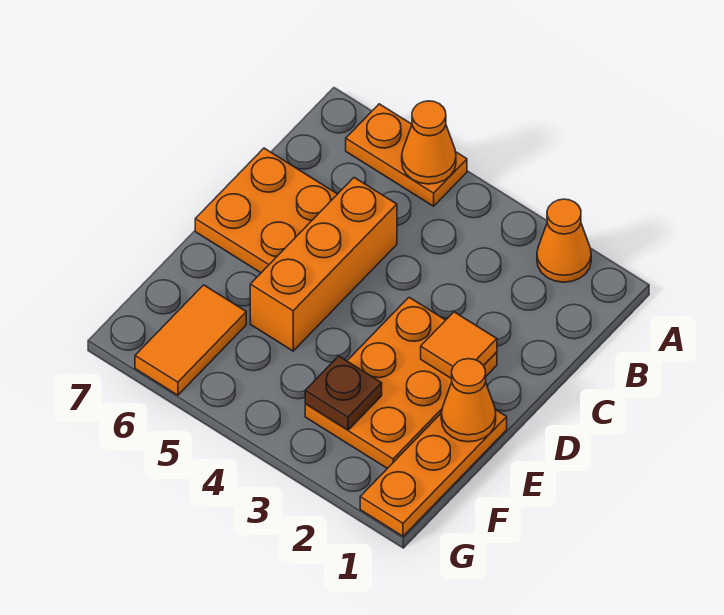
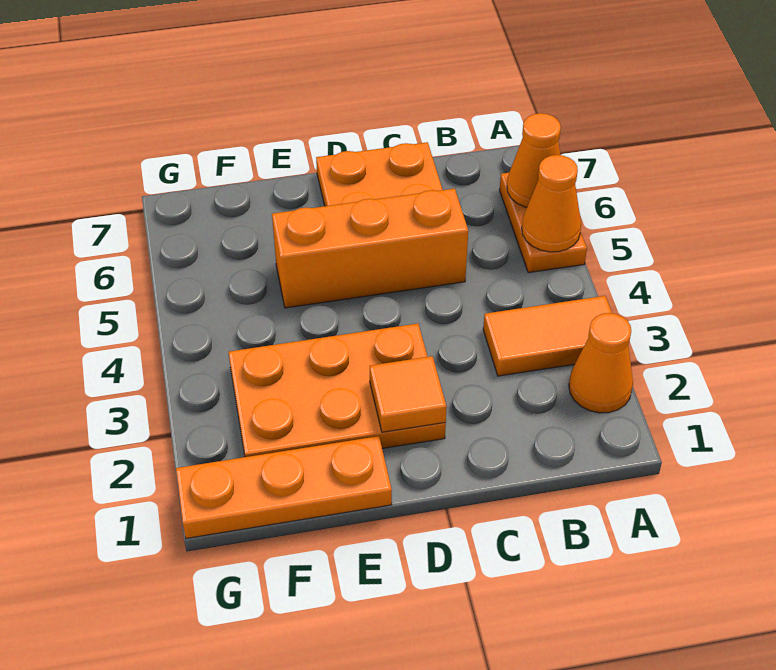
orange cone E1 level 2 -> orange cone A6 level 2
brown plate F3 level 2 -> none
orange tile F6:G6 level 1 -> orange tile A3:B3 level 1

